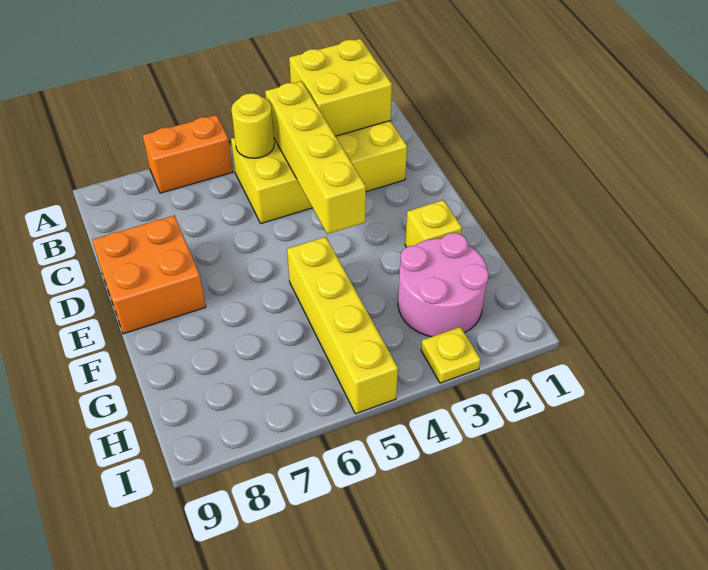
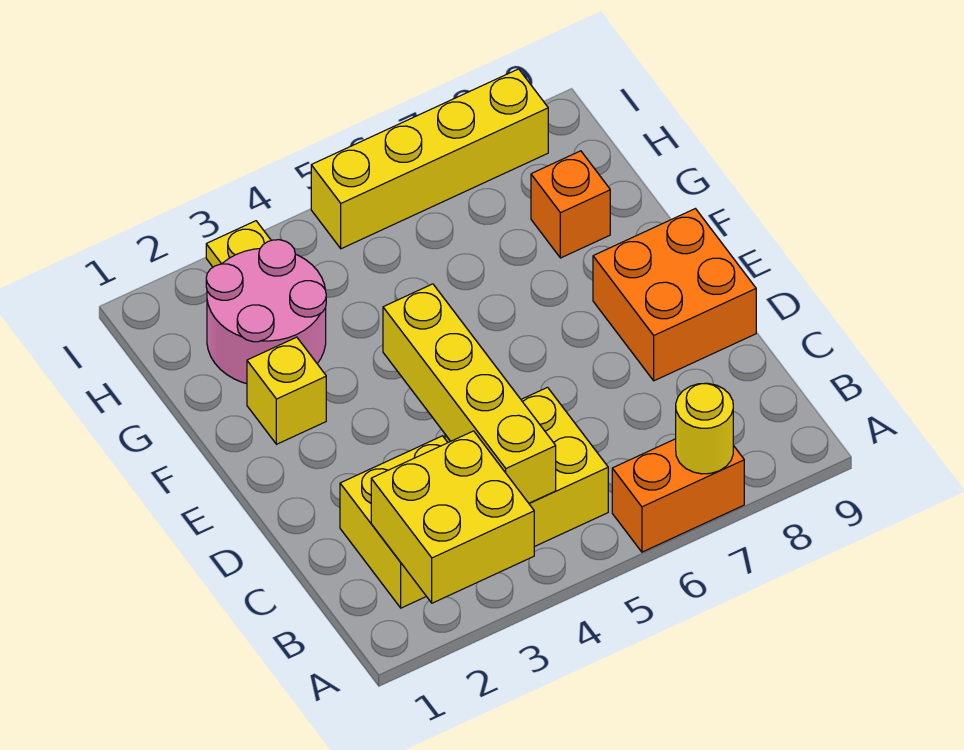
yellow round brick B5 level 2 -> yellow round brick A7 level 2
yellow brick F5:I5 level 1 -> yellow brick I5:I8 level 1
none -> orange brick G8 level 1

